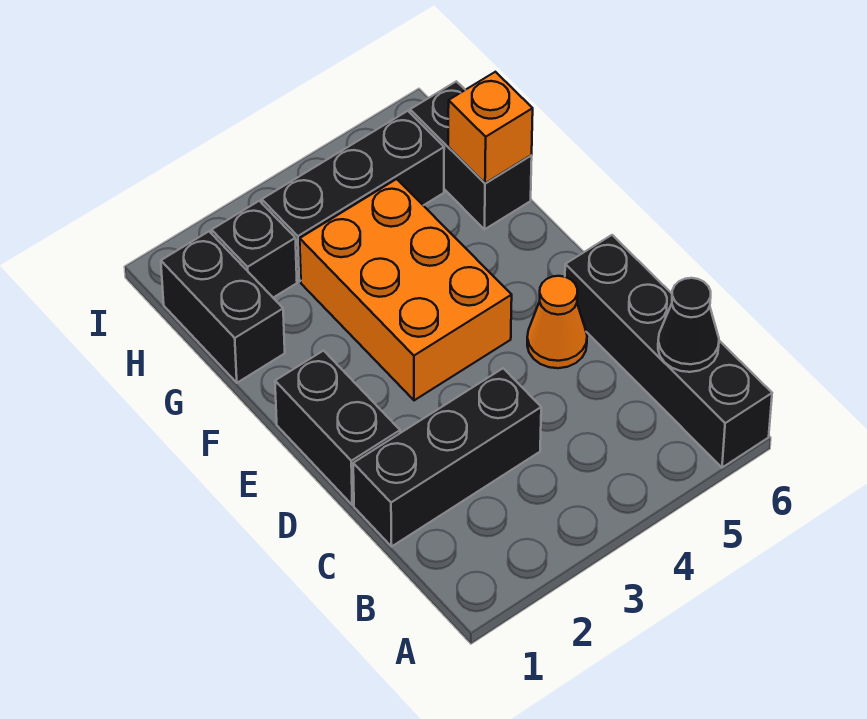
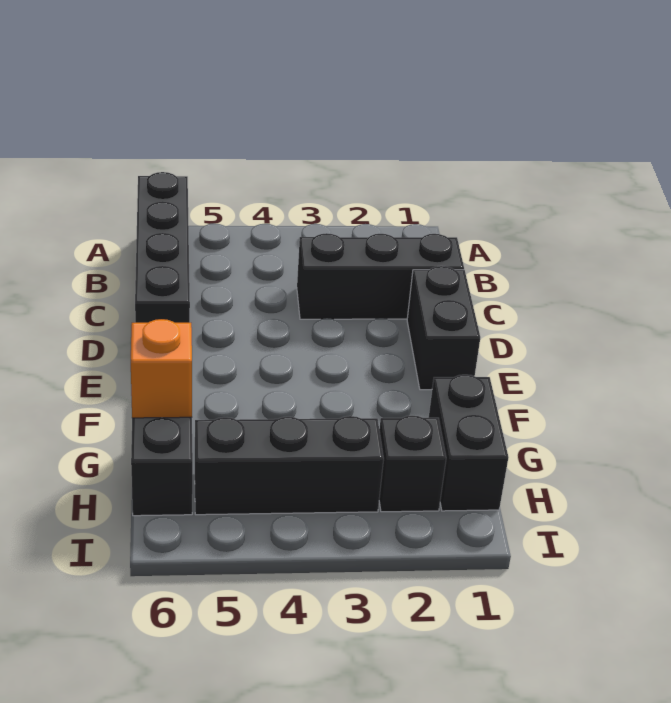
black cone B6 level 2 -> none
orange cone D5 level 1 -> none
orange brick E3:G4 level 1 -> none

